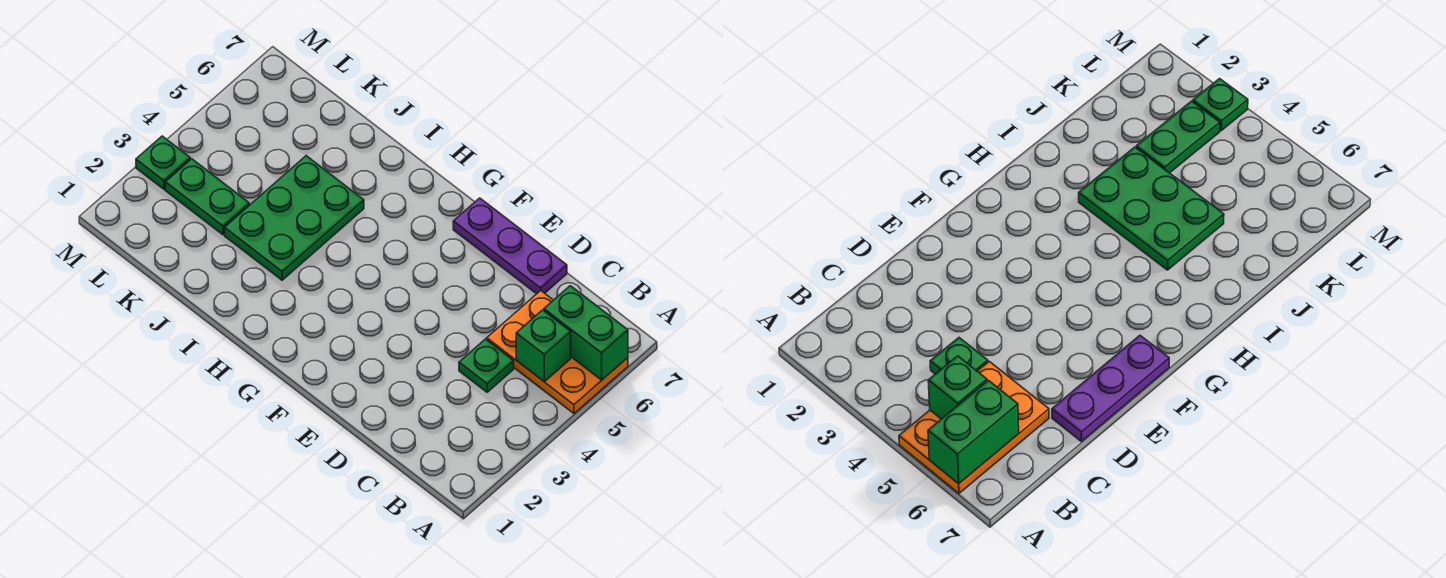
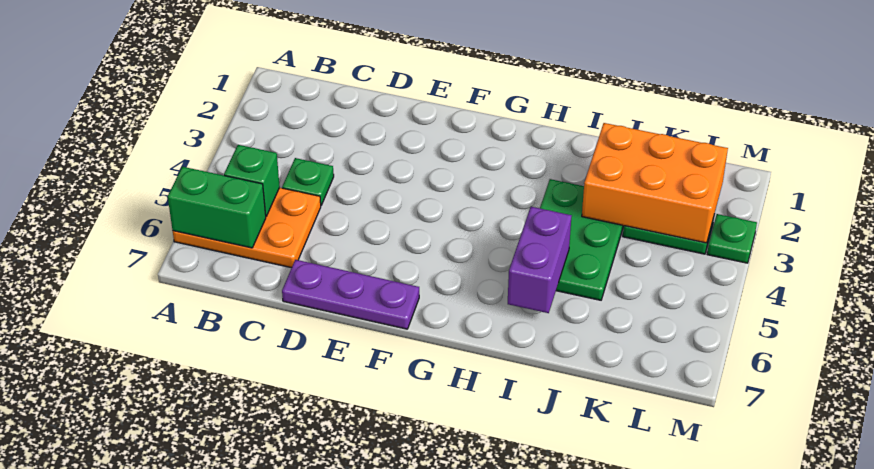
none -> purple brick I5:I6 level 2
none -> orange brick J2:L3 level 2

